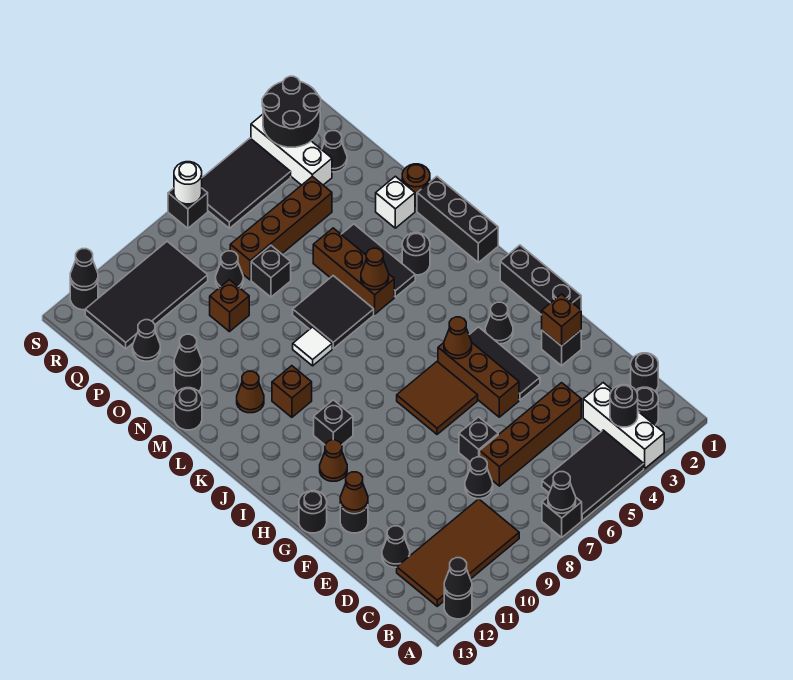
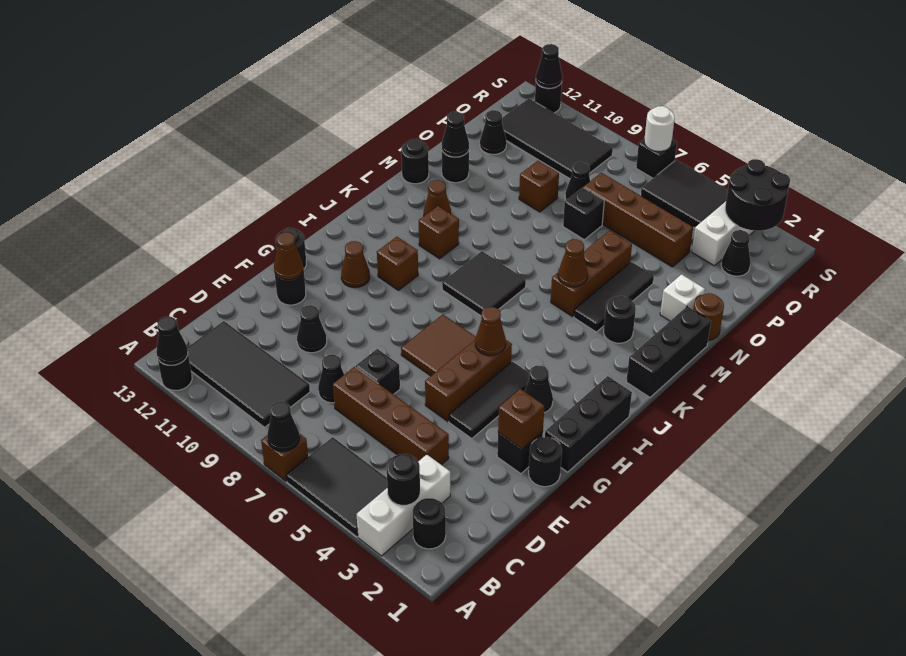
black brick A7 level 1 -> brown brick A7 level 1
brown tile B9:C12 level 1 -> black tile B9:C12 level 1
black round brick C1 level 1 -> black round brick F1 level 1
black cone D12 level 1 -> black cone E10 level 1
black brick I10 level 1 -> brown brick I10 level 1
black tile L6:M7 level 1 -> black tile J7:K8 level 1
white tile L8 level 1 -> none

